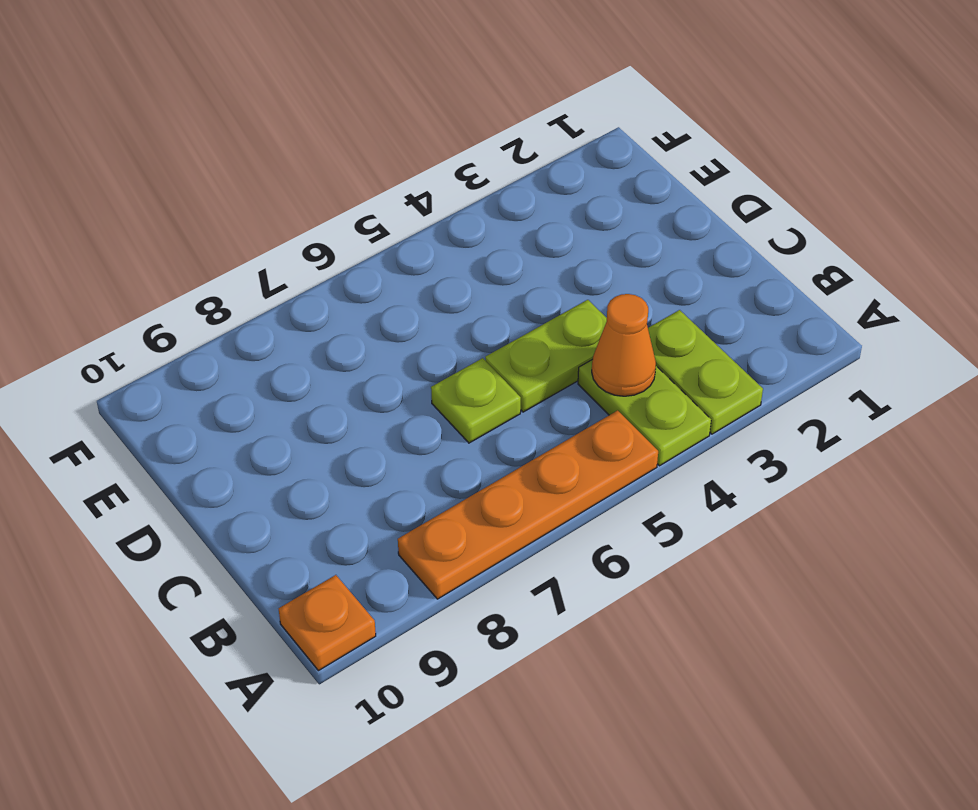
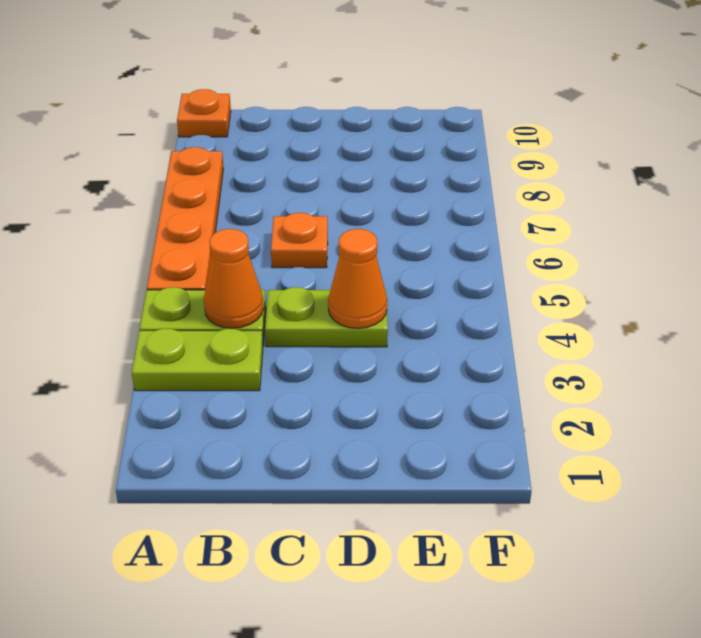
lime plate C4:C5 level 1 -> lime plate C4:D4 level 1
lime plate C6 level 1 -> orange plate C6 level 1
none -> orange cone D4 level 2

